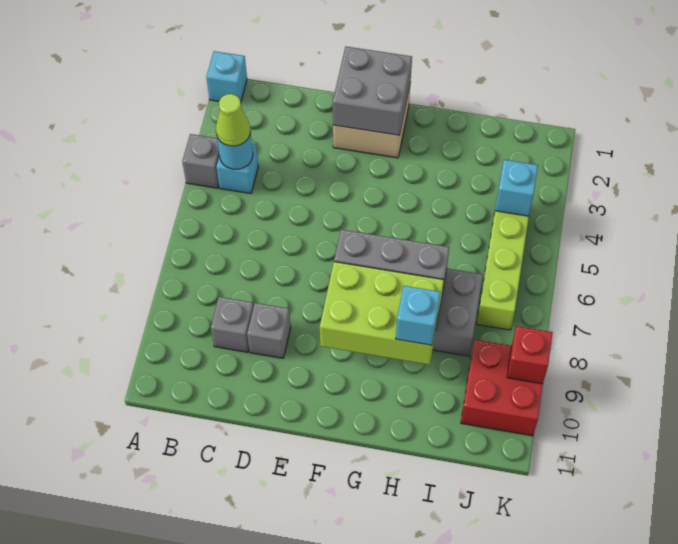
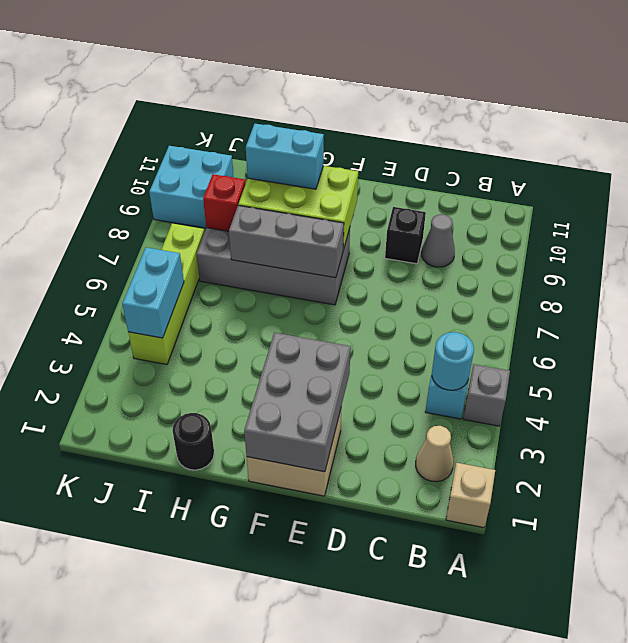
cyan brick A1 level 1 -> tan brick A1 level 1
none -> tan cone B2 level 1
lime cone B4 level 3 -> none
grey brick C9 level 1 -> grey cone C9 level 1
grey brick D9 level 1 -> black brick D9 level 1
grey brick E1:F2 level 2 -> grey brick E1:F3 level 2
none -> black round brick H1 level 1
cyan brick H9 level 3 -> cyan brick G9:H9 level 3
cyan brick J4 level 2 -> cyan brick J4:J5 level 2
red brick J9:K10 level 1 -> cyan brick J9:K10 level 1
red brick K9 level 2 -> red brick I8 level 2

